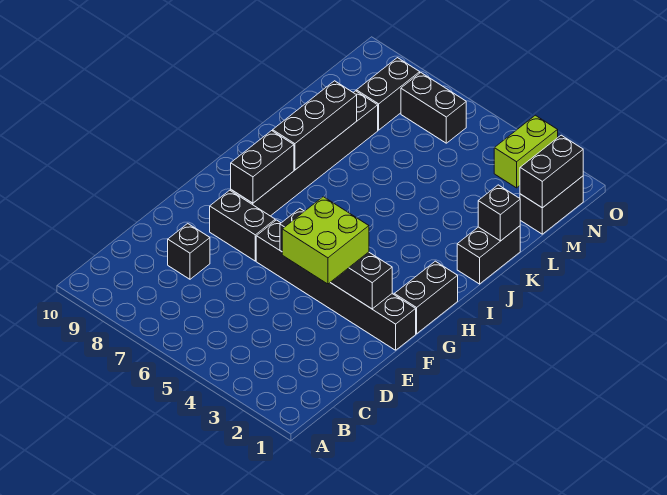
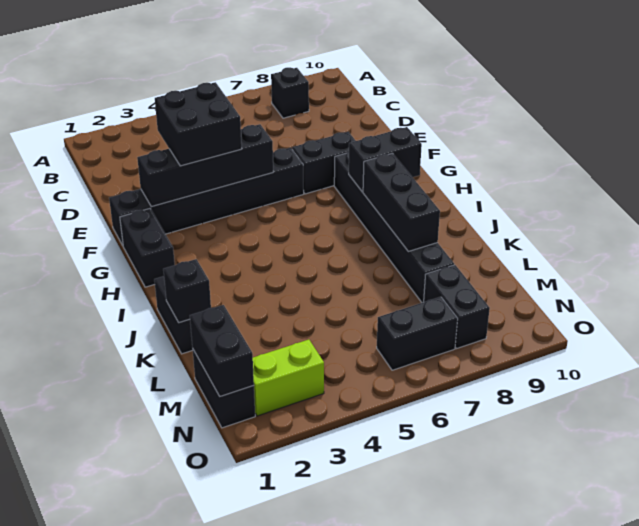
black brick D8 level 1 -> black brick B8 level 1
lime brick E3:F4 level 3 -> black brick E3:F4 level 3
black brick G8:H8 level 2 -> black brick H8:H9 level 2
lime brick N3:O3 level 1 -> lime brick N2:N3 level 1

